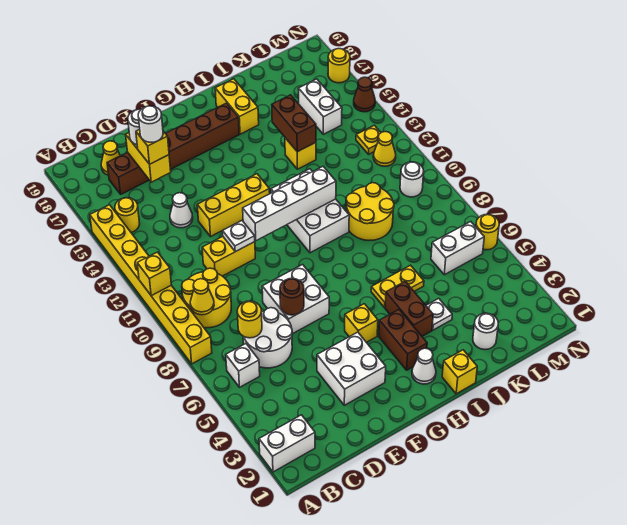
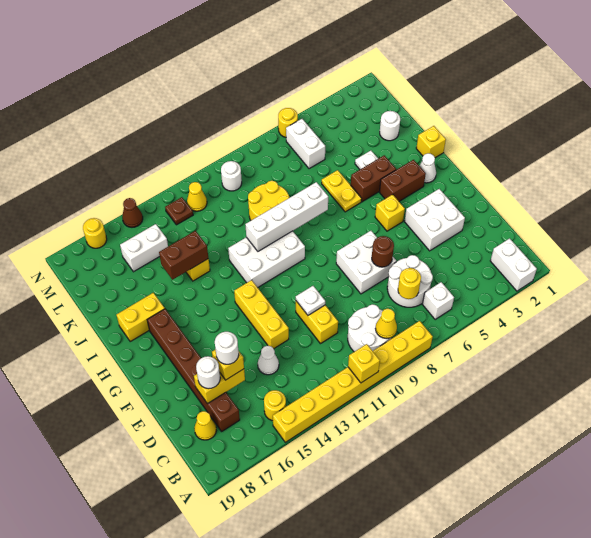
yellow round brick B9:C10 level 1 -> white round brick B9:C10 level 1
white brick F11:I11 level 2 -> white brick I8:I11 level 2
yellow plate M13 level 1 -> brown plate M13 level 1

